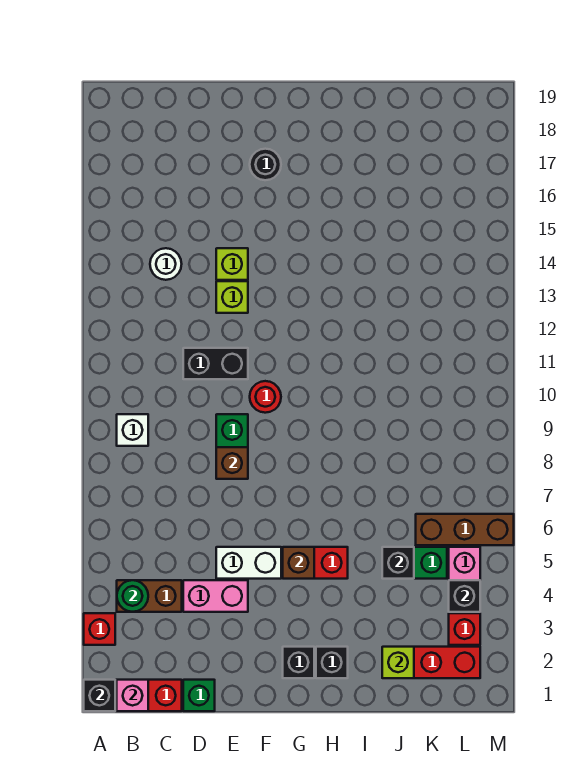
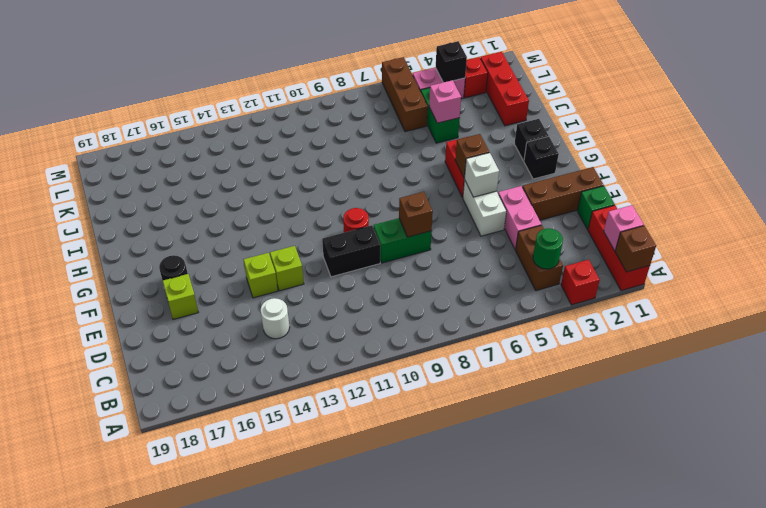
black brick A1 level 2 -> brown brick A1 level 2
white brick B9 level 1 -> white brick F5 level 2
black brick D11:E11 level 1 -> black brick E10:E11 level 1
none -> brown brick E1:E3 level 1
lime brick J2 level 2 -> lime brick E17 level 1
black brick J5 level 2 -> pink brick J5 level 2

